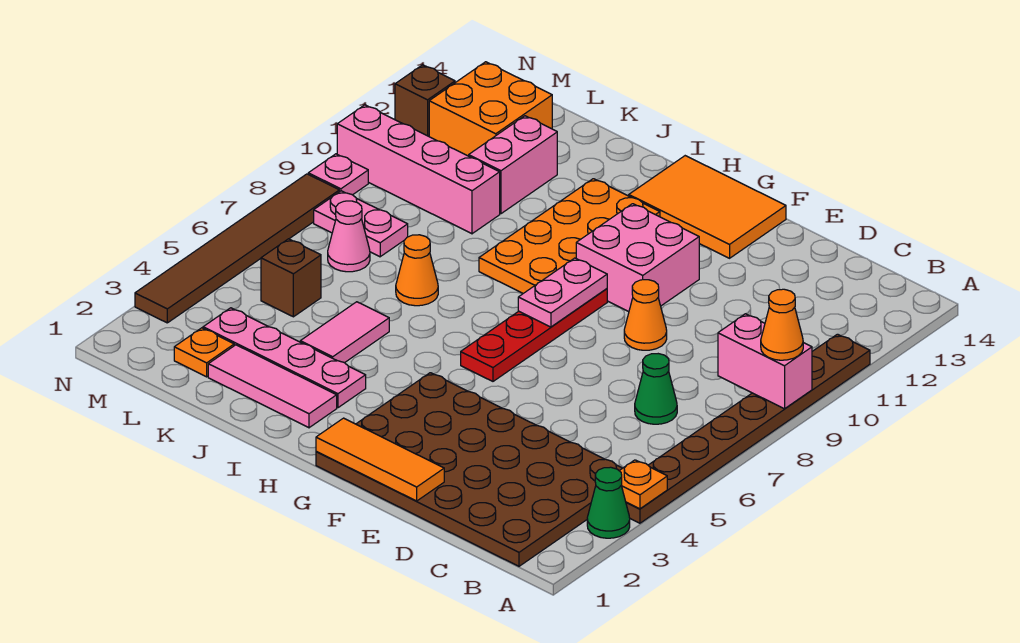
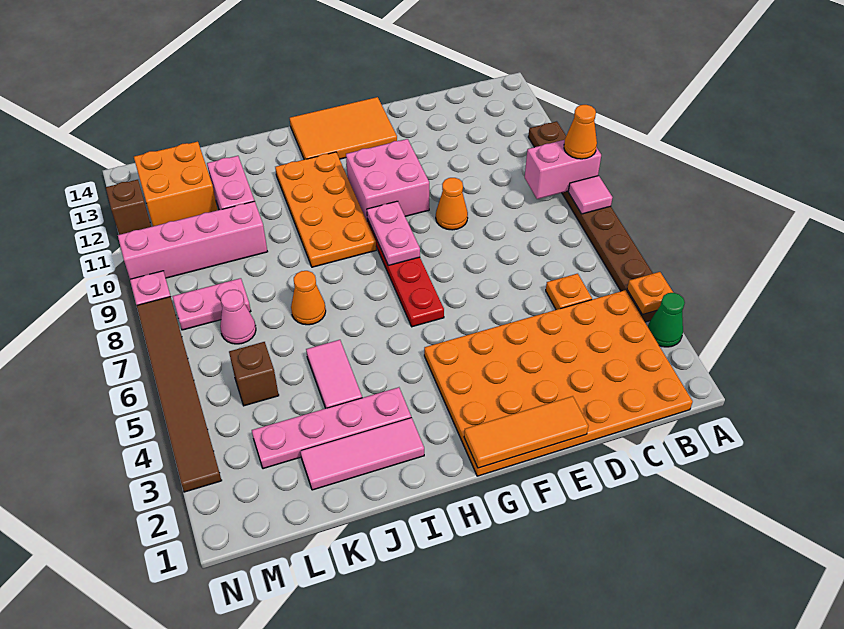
none -> pink tile A8 level 2
brown plate B1:G4 level 1 -> orange plate B1:G4 level 1
green cone C7 level 1 -> none
orange plate L2 level 1 -> orange plate C5 level 1

